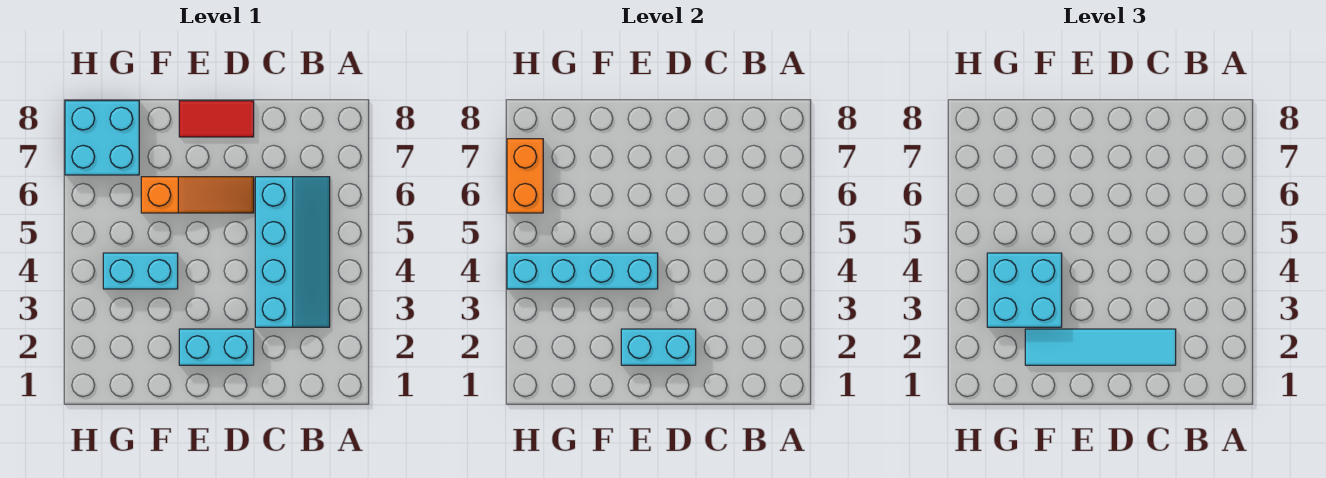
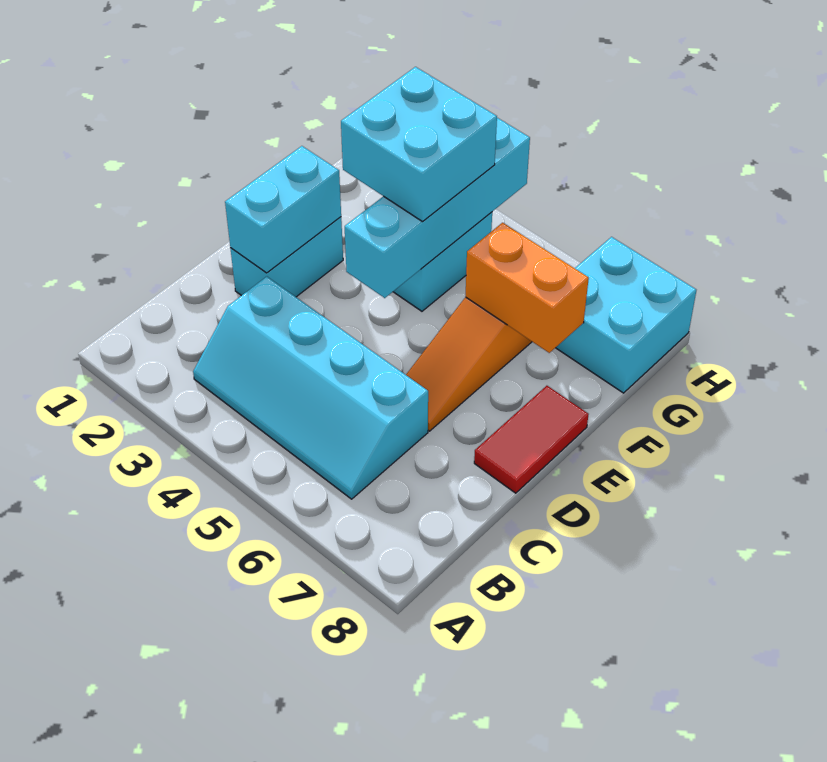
cyan tile C2:F2 level 3 -> none
orange brick H6:H7 level 2 -> orange brick F6:F7 level 2

